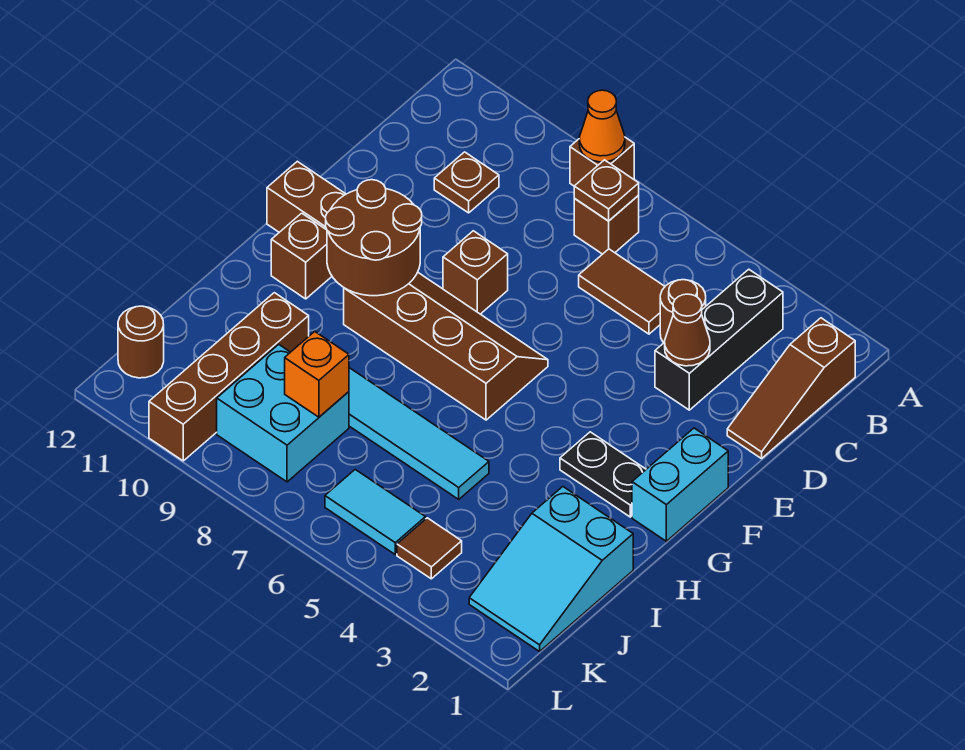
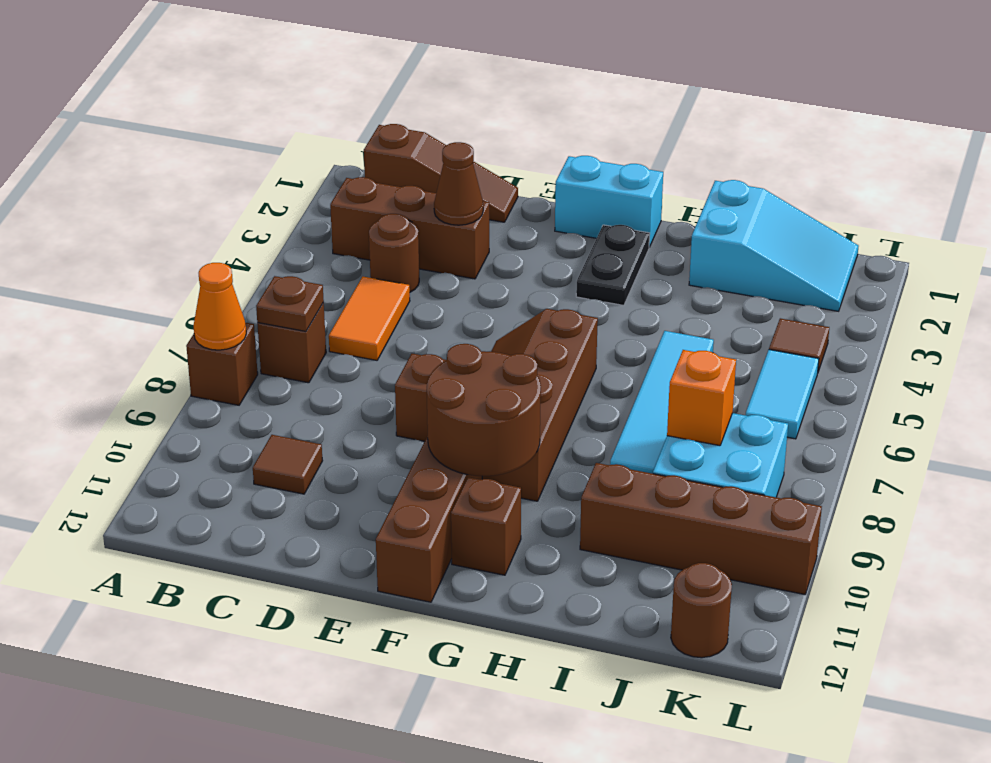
black brick B3:D3 level 1 -> brown brick B3:D3 level 1
brown tile C5:C6 level 1 -> orange tile C5:C6 level 1
brown plate C10 level 1 -> brown tile C10 level 1

